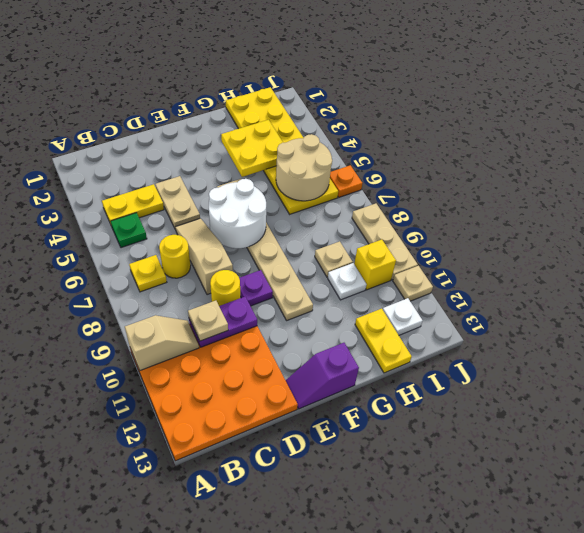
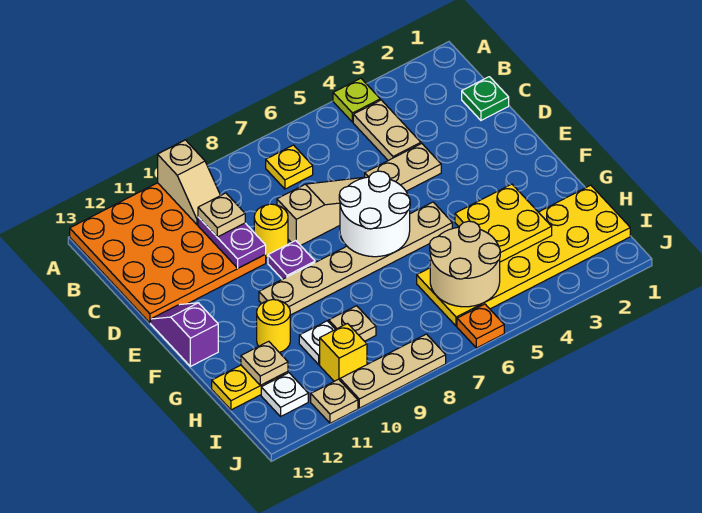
none -> lime plate A4 level 1
yellow plate B4:C4 level 1 -> tan plate B4:C4 level 1
green plate B5 level 1 -> green plate C1 level 1
yellow round brick C7 level 1 -> yellow round brick G11 level 1
none -> tan plate H12 level 2

